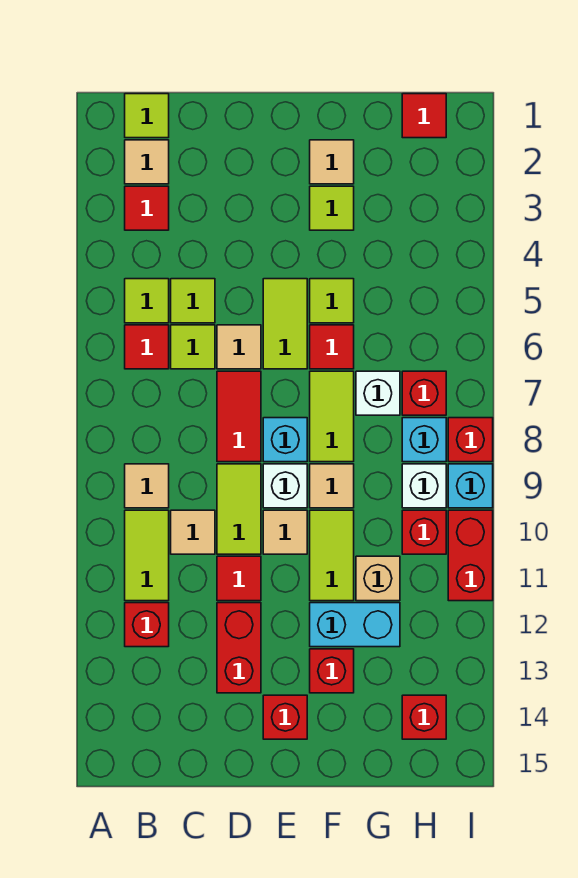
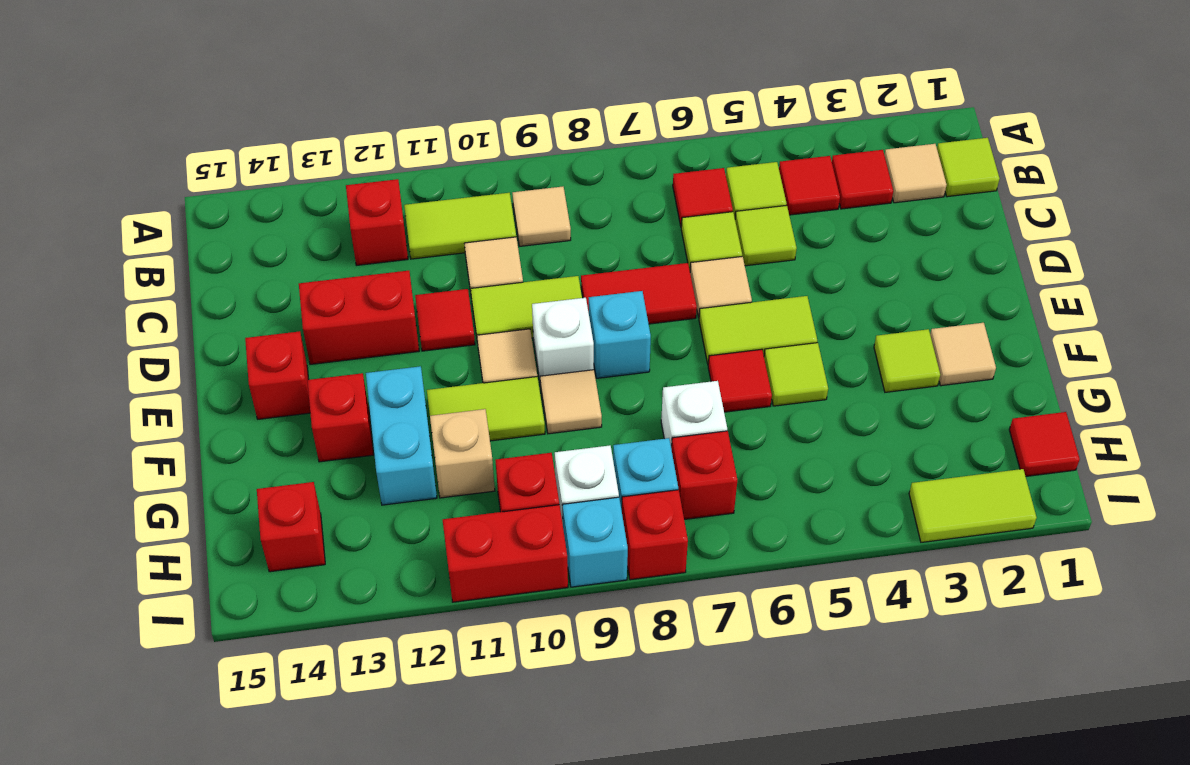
none -> red tile B4 level 1
lime tile F7:F8 level 1 -> lime tile I2:I3 level 1

